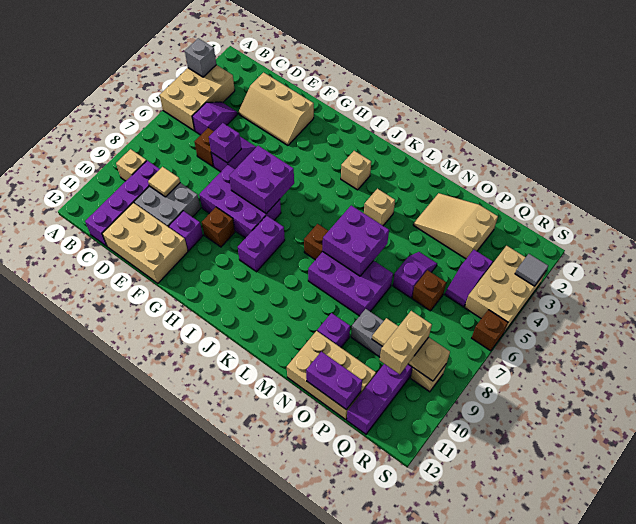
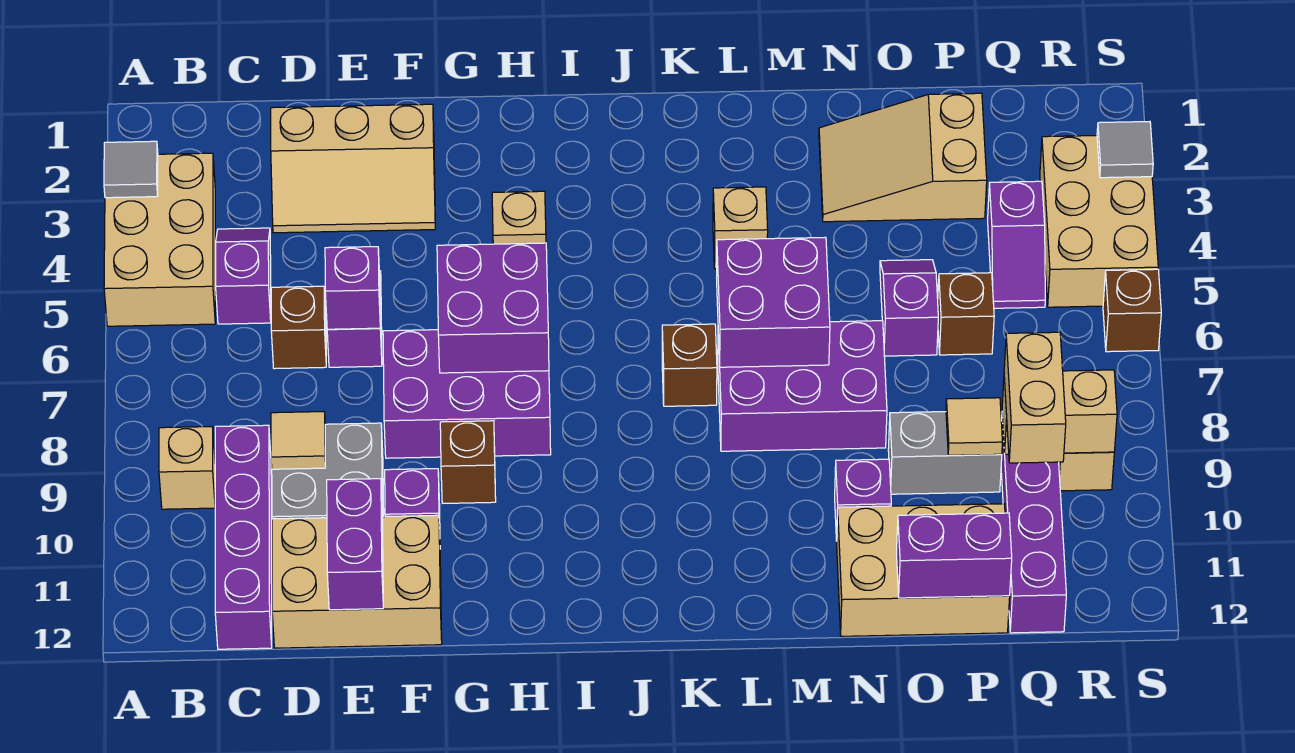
grey brick A3 level 2 -> grey tile A3 level 2
purple brick I8:I9 level 1 -> purple brick E11:E12 level 2
tan brick J3 level 1 -> tan brick H4 level 1

